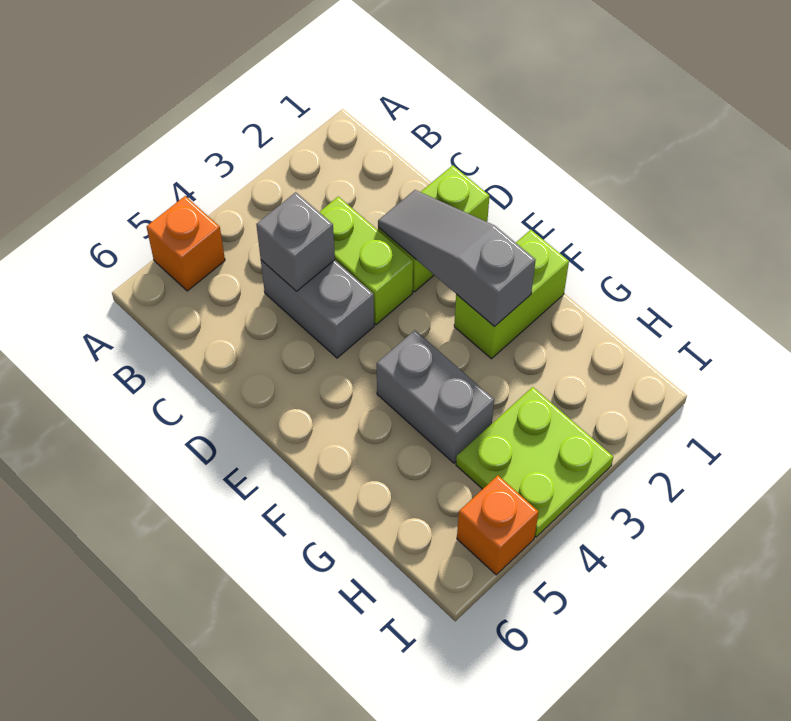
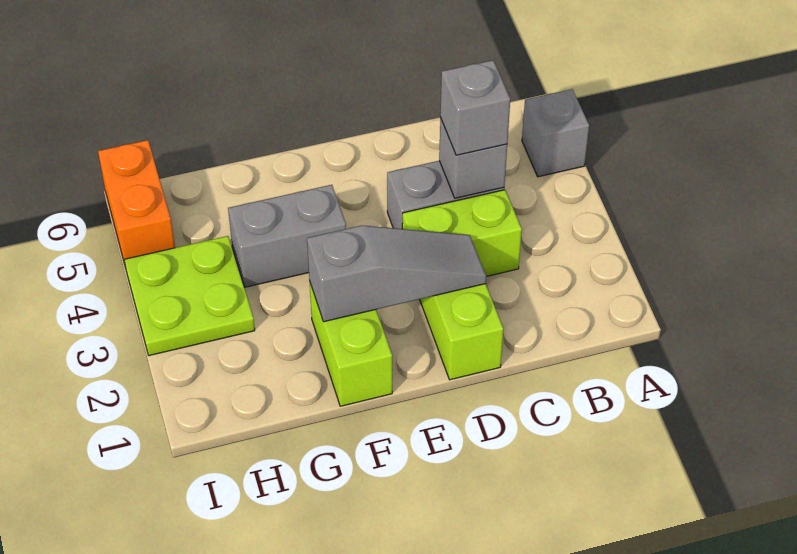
orange brick A5 level 1 -> grey brick A5 level 1
none -> grey brick C4 level 3
orange brick I5 level 1 -> orange brick I5:I6 level 1

